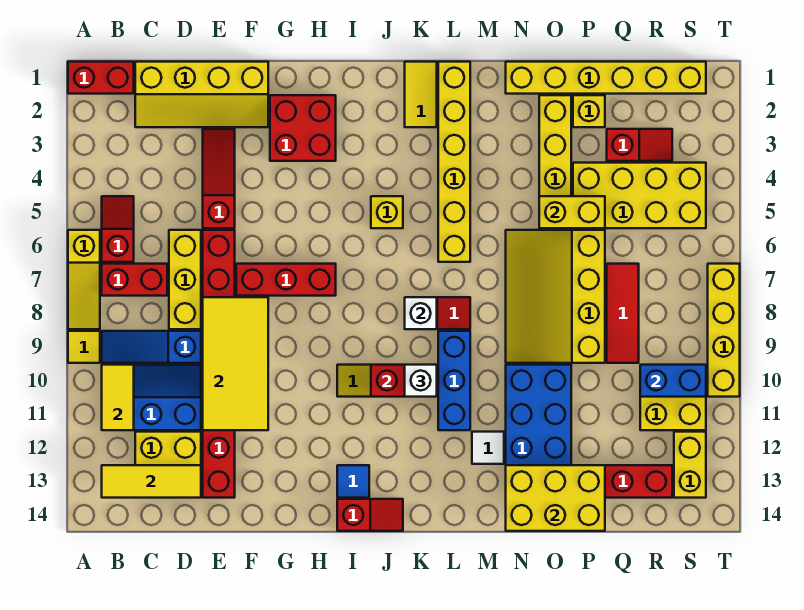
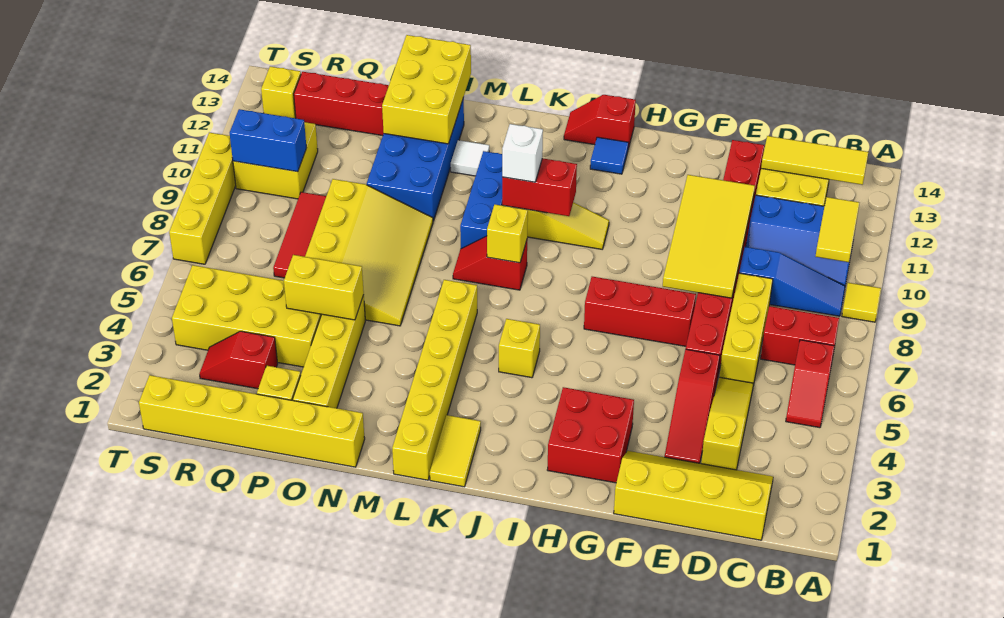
red brick A1:B1 level 1 -> none
yellow slope A6:A8 level 1 top 6 -> yellow slope D3:D5 level 1 top 3
white brick K8 level 2 -> yellow brick K8 level 2
yellow brick N13:P14 level 2 -> yellow brick N12:O14 level 2
yellow brick S12:S13 level 1 -> yellow brick S13 level 1

